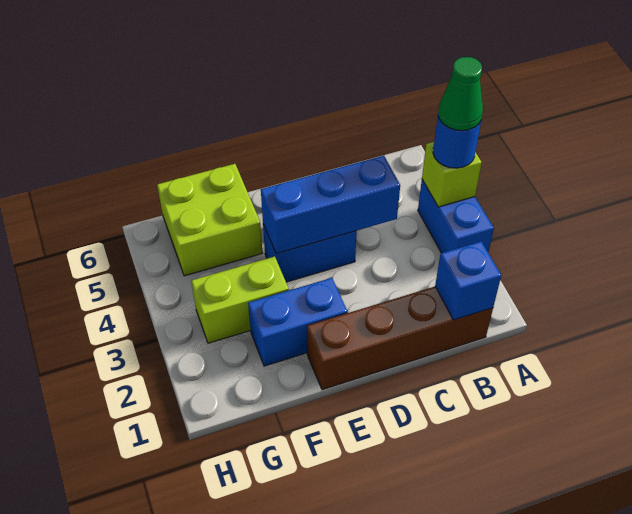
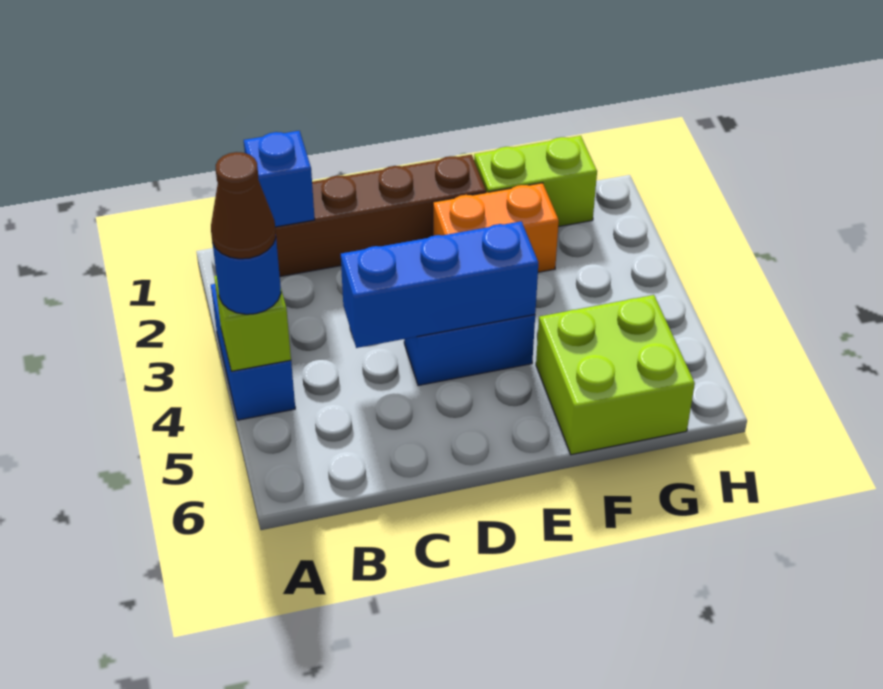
green cone A4 level 4 -> brown cone A4 level 4
blue brick E2:F2 level 1 -> orange brick E2:F2 level 1
lime brick F3:G3 level 1 -> lime brick F1:G1 level 1

